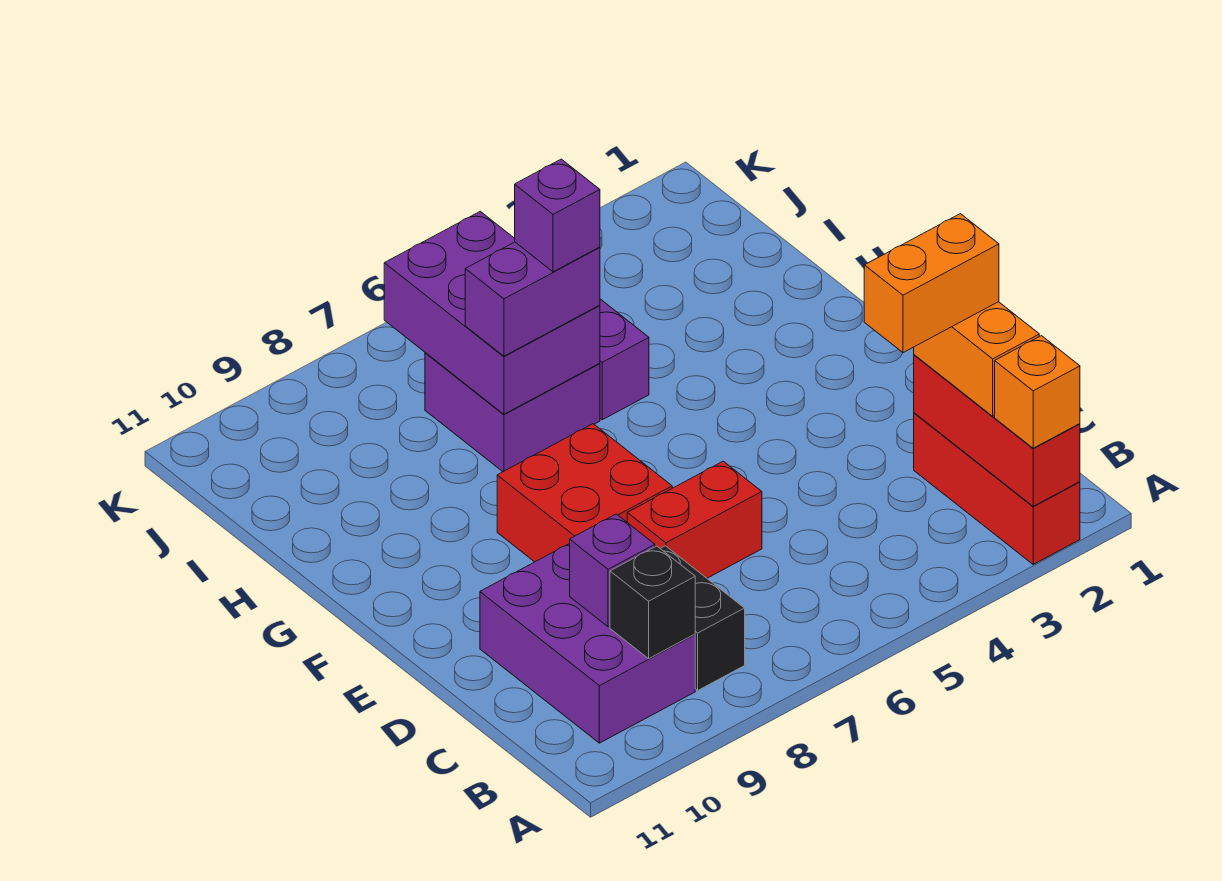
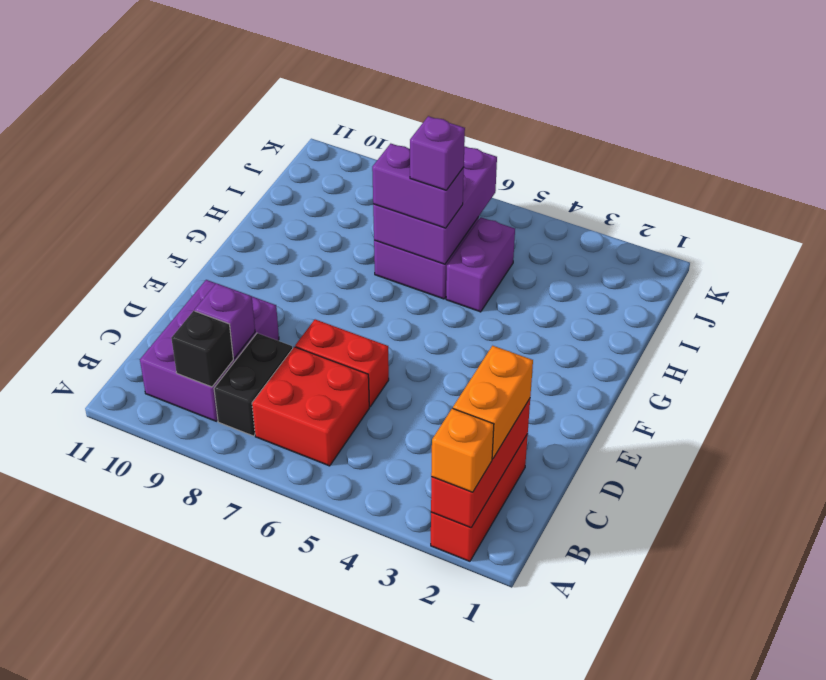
orange brick C2:C3 level 4 -> none
red brick E7:F8 level 1 -> red brick B6:C7 level 1

